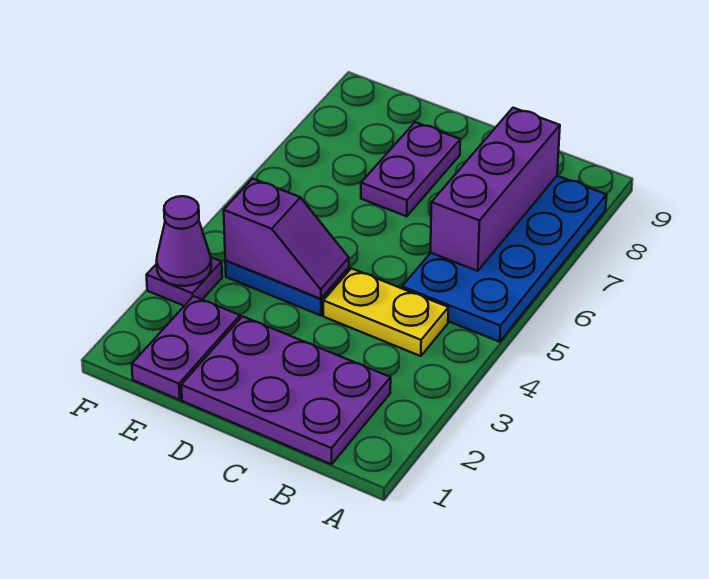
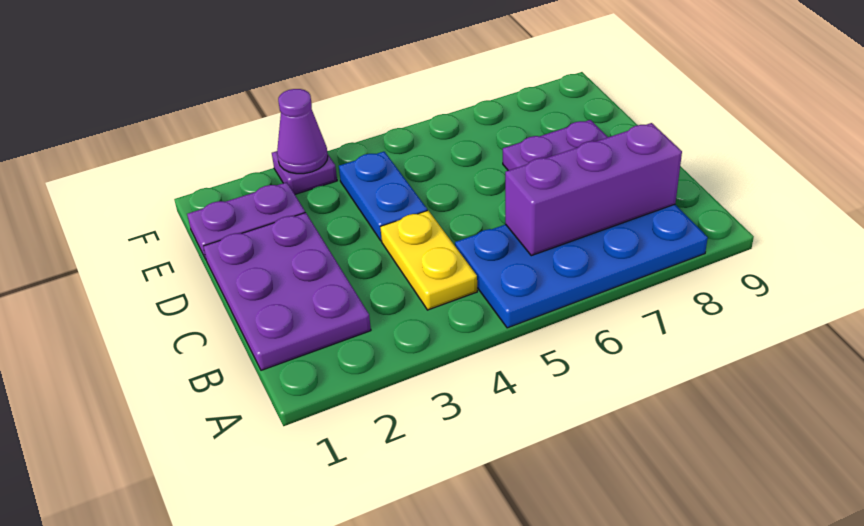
purple slope D4:E4 level 2 top E -> none

